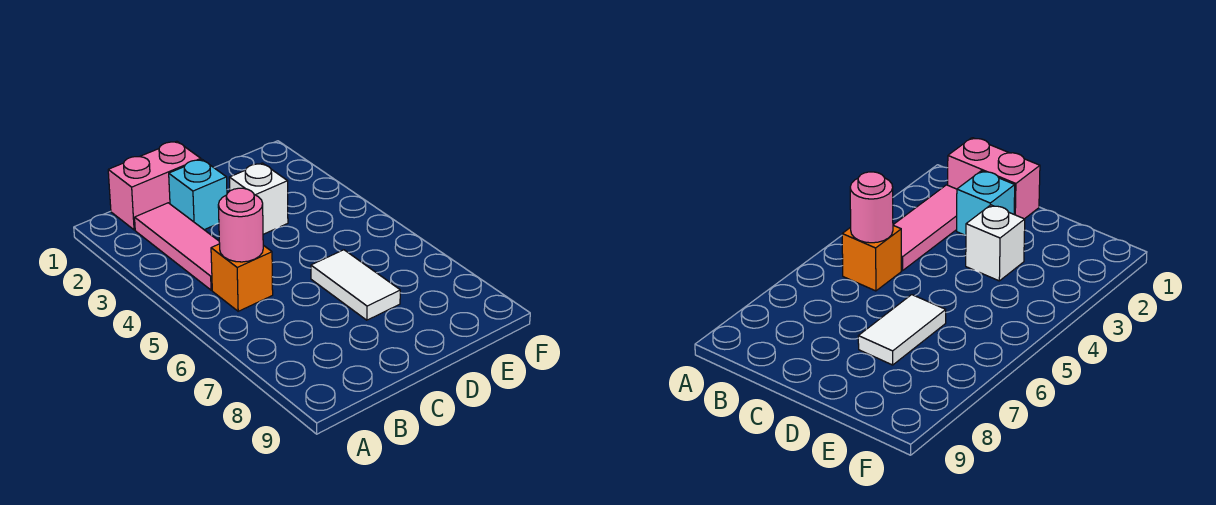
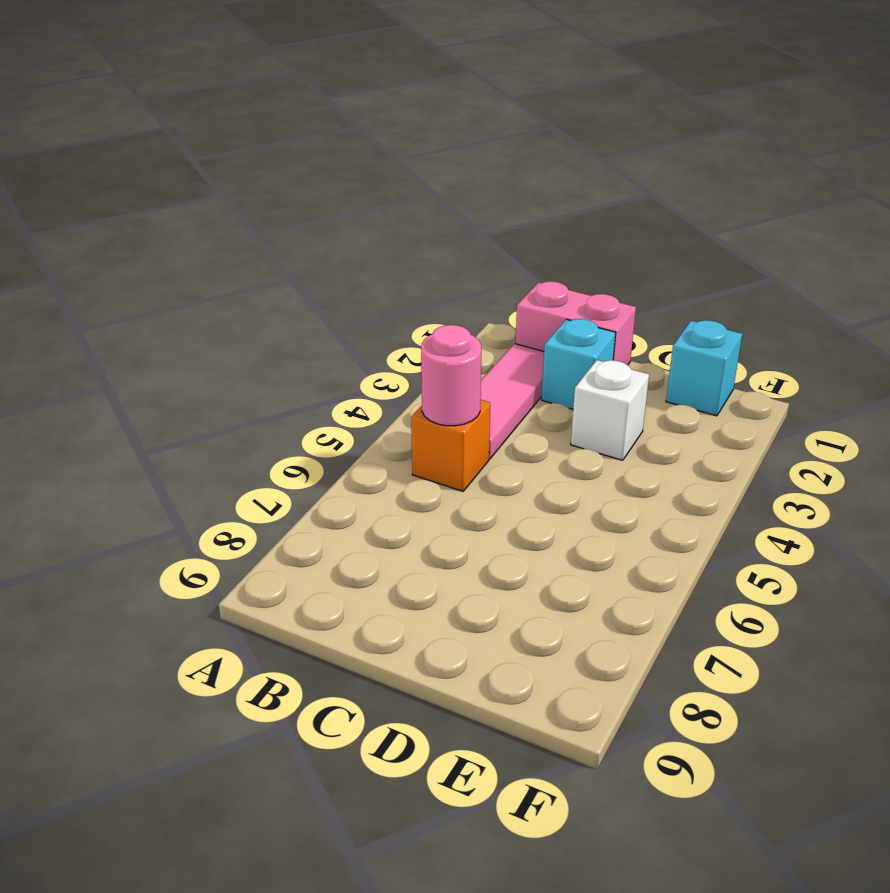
white tile D6:D7 level 1 -> none
none -> cyan brick E1 level 1

